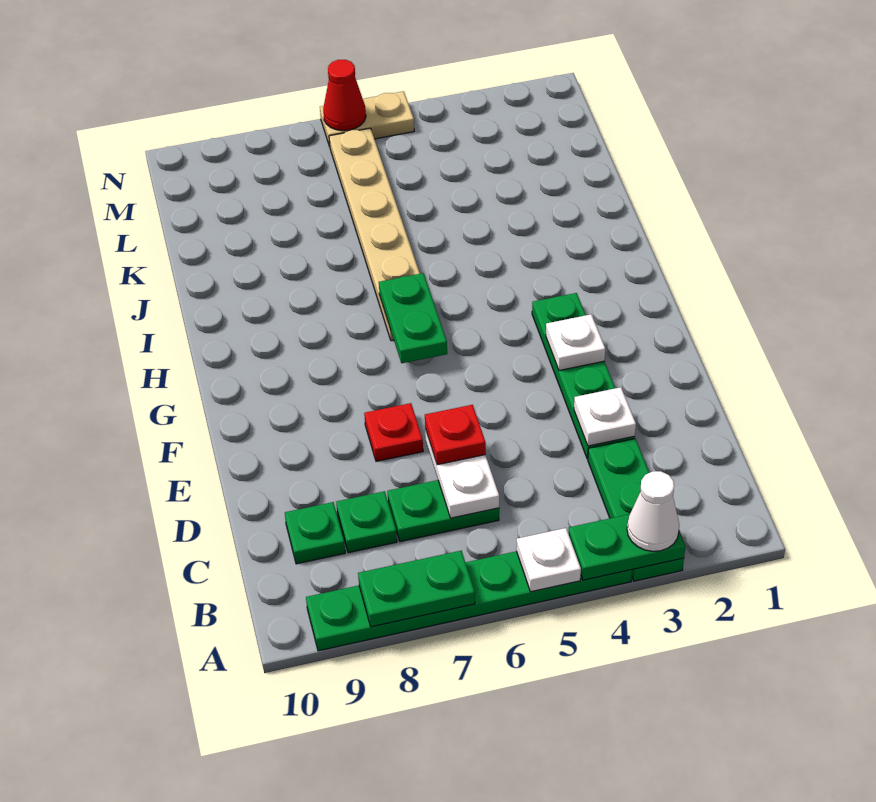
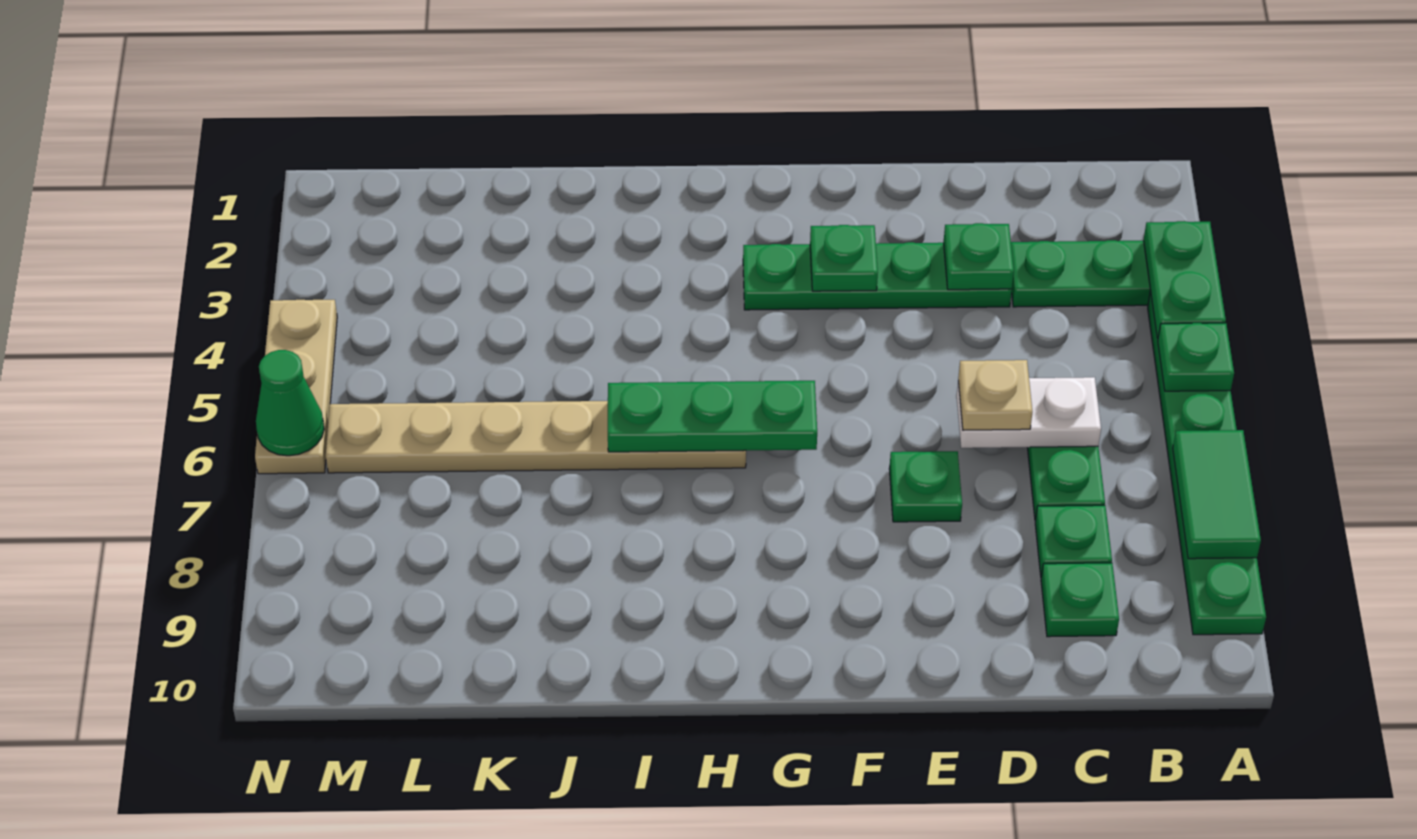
white cone A3 level 3 -> none
white plate A5 level 2 -> green plate A5 level 2
green plate A7:A8 level 2 -> green tile A7:A8 level 2
white plate D3 level 2 -> green plate D3 level 2
red plate D6 level 3 -> tan plate D6 level 3
red plate E7 level 1 -> green plate E7 level 1
white plate F3 level 2 -> green plate F3 level 2
green plate G6:H6 level 2 -> green plate G6:I6 level 2
tan plate N5:N6 level 1 -> tan plate N4:N6 level 1
red cone N6 level 2 -> green cone N6 level 2

